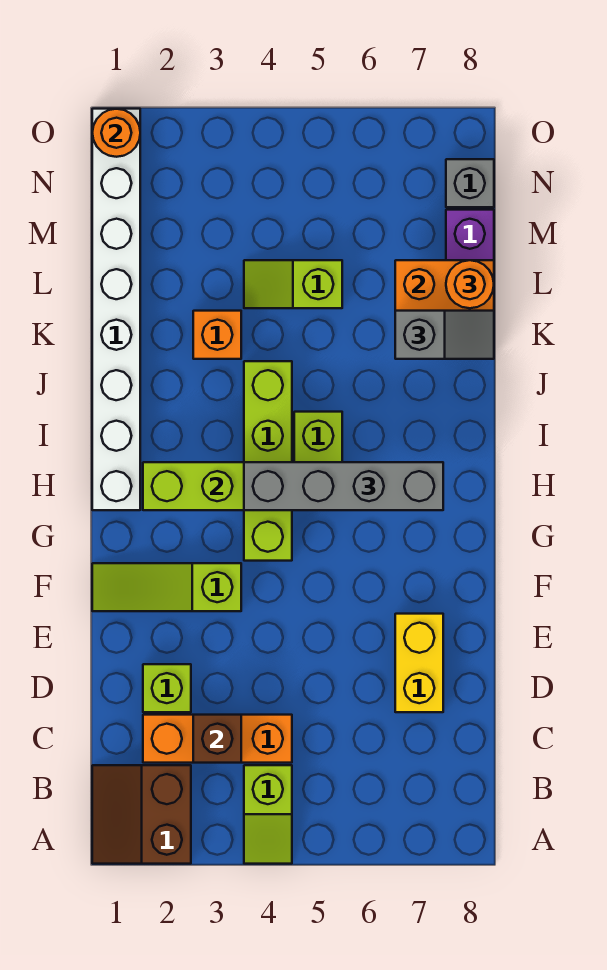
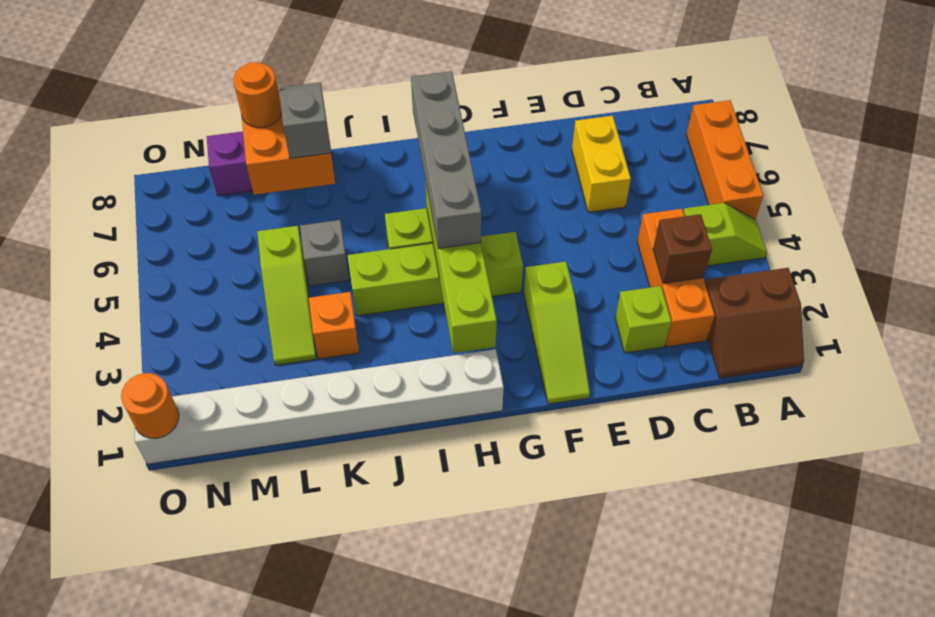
none -> orange brick A5:A7 level 1
yellow brick D7:E7 level 1 -> yellow brick D6:D7 level 1
lime slope L4:L5 level 1 top 5 -> lime slope L3:L5 level 1 top 5
grey brick N8 level 1 -> grey brick K5 level 1

